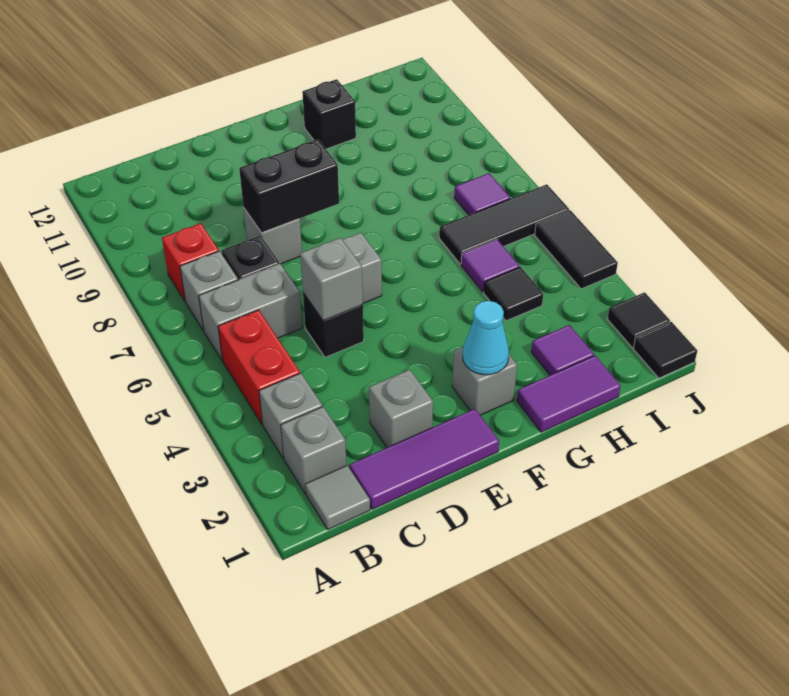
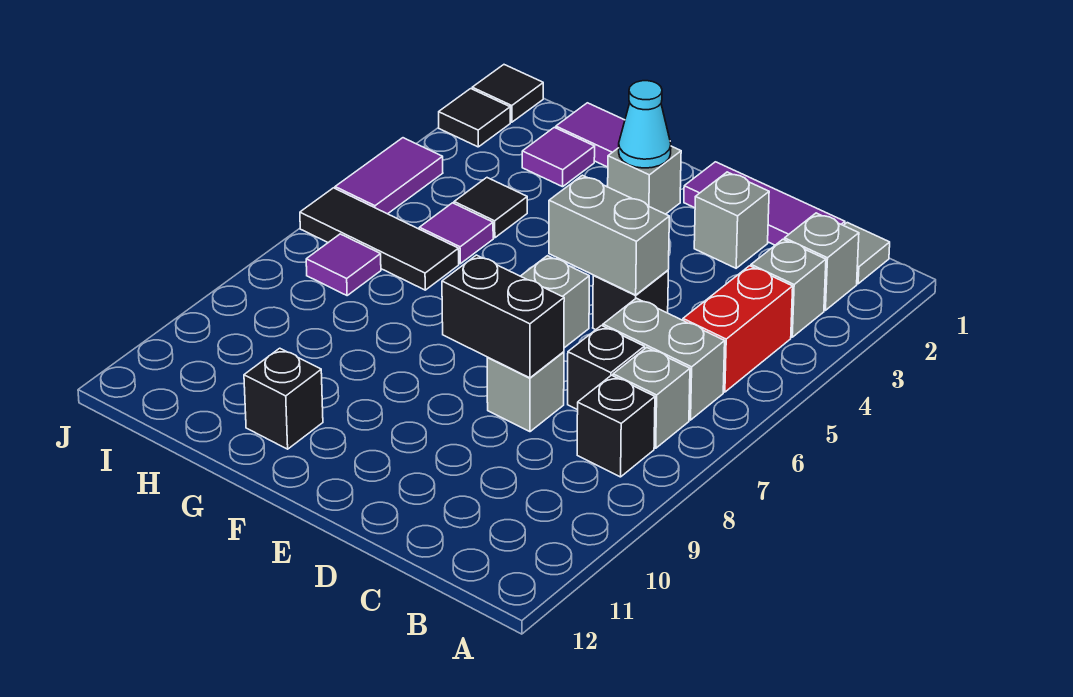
red brick B8 level 1 -> black brick B8 level 1
grey brick D5 level 2 -> grey brick D5:E5 level 2
black tile J4:J5 level 1 -> purple tile J4:J5 level 1

